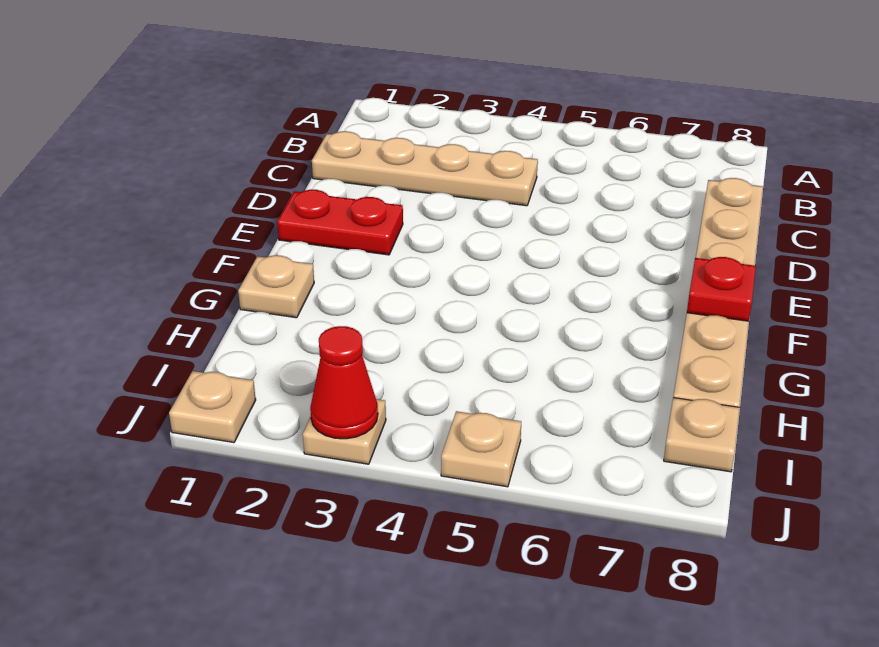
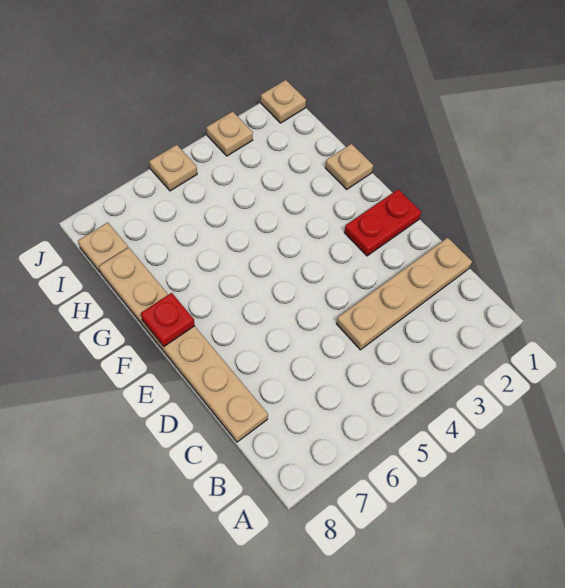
red cone J3 level 2 -> none

